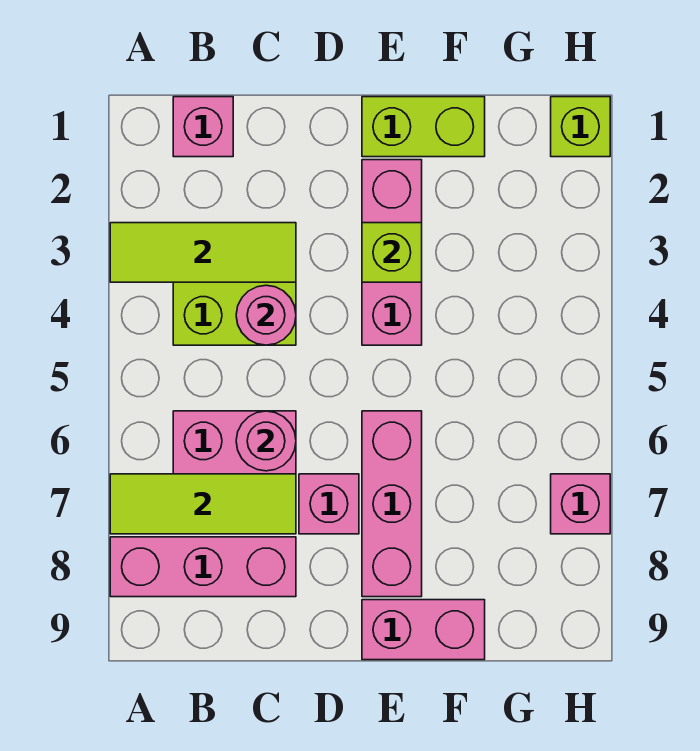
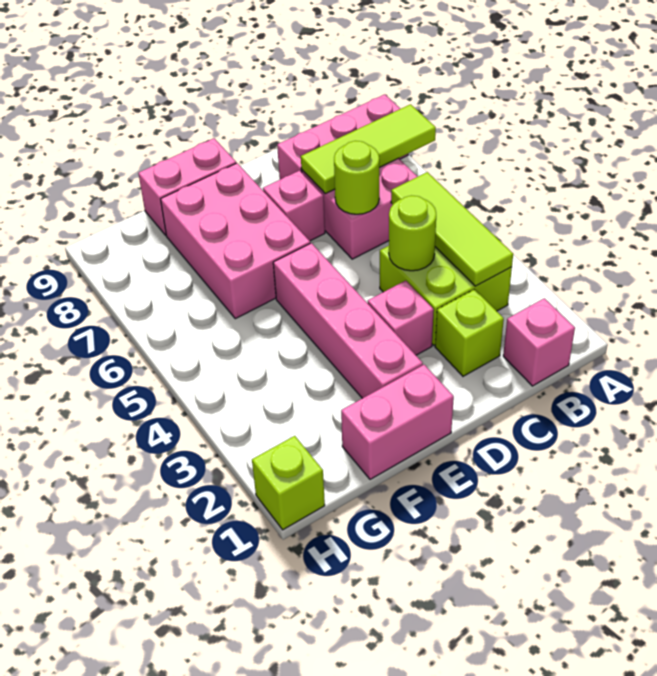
lime tile A3:C3 level 2 -> lime tile B3:B5 level 2
pink round brick C4 level 2 -> lime round brick C4 level 2
pink round brick C6 level 2 -> lime round brick C6 level 2
lime brick E1:F1 level 1 -> pink brick E1:F1 level 1
pink brick E2:E4 level 1 -> pink brick E2:E5 level 1
lime brick E3 level 2 -> lime brick C2 level 1
pink brick E6:E8 level 1 -> pink brick E6:F8 level 1
pink brick H7 level 1 -> pink brick D3 level 1

